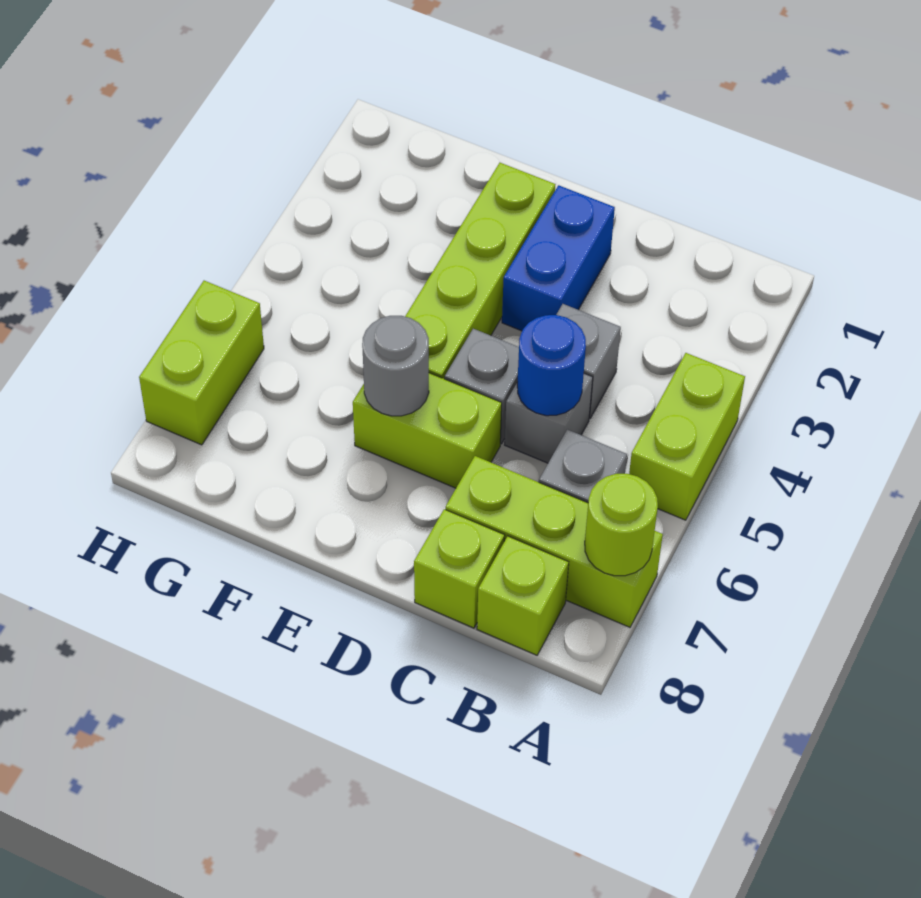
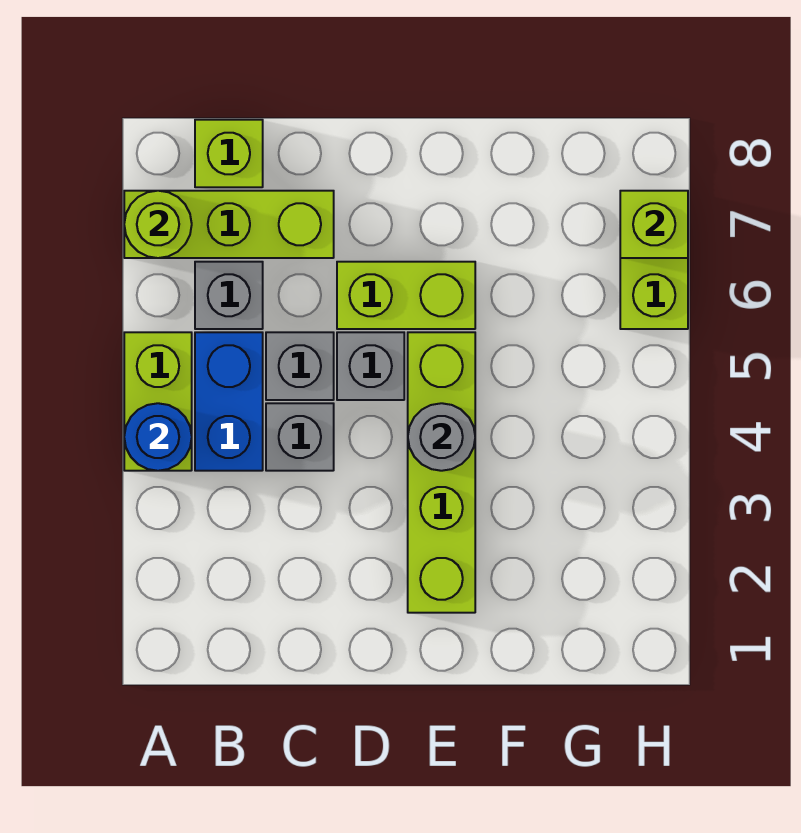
blue round brick C5 level 2 -> blue round brick A4 level 2
lime brick C8 level 1 -> lime brick H7 level 2
blue brick D2:D3 level 1 -> blue brick B4:B5 level 1
grey round brick E6 level 2 -> grey round brick E4 level 2

